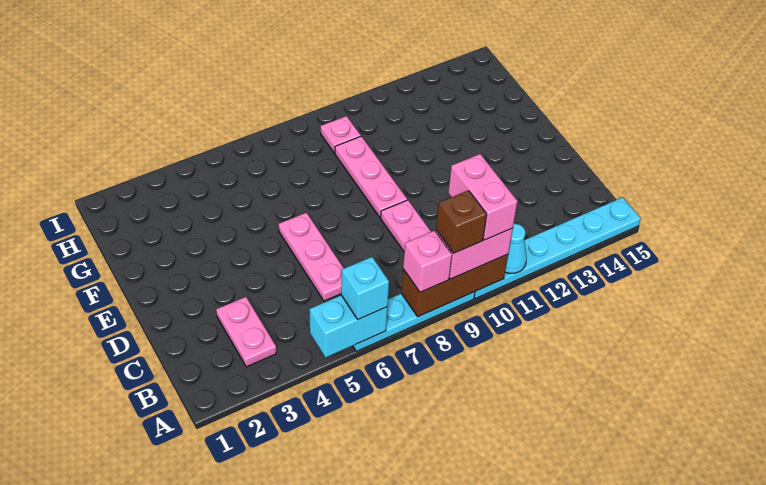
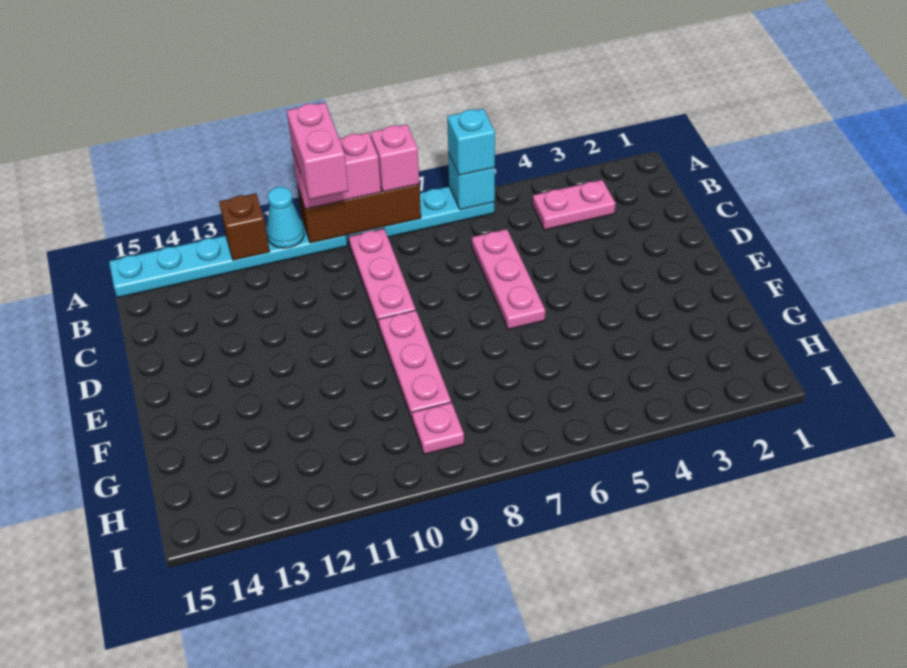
cyan brick A5:A6 level 2 -> cyan brick A6 level 2
brown brick A9 level 4 -> brown brick A12 level 2
pink plate B3:C3 level 1 -> pink plate B3:B4 level 1

